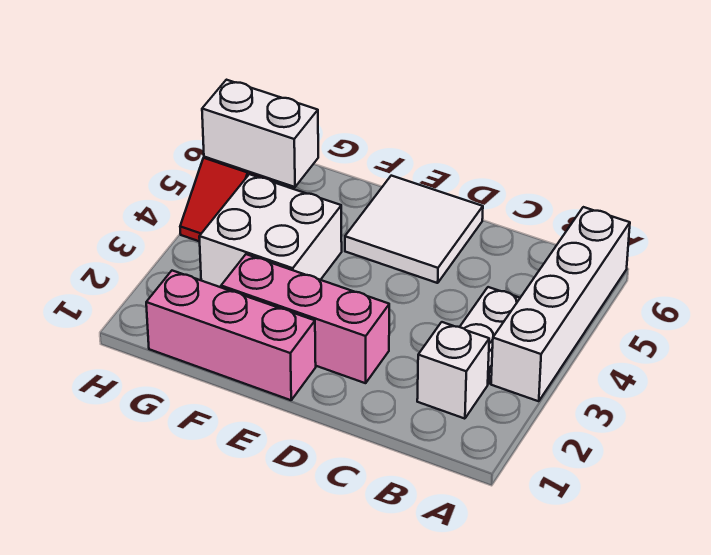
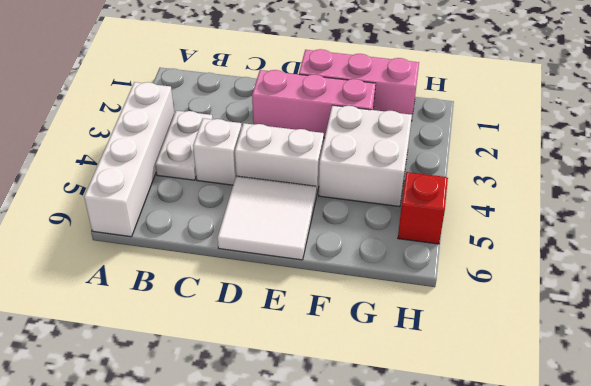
white brick B2 level 1 -> white brick C4 level 1
white brick G5:H5 level 2 -> white brick D4:E4 level 1

